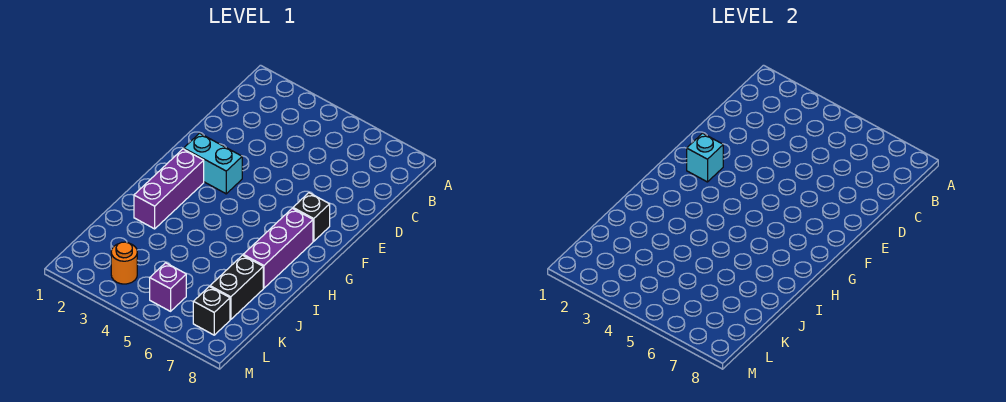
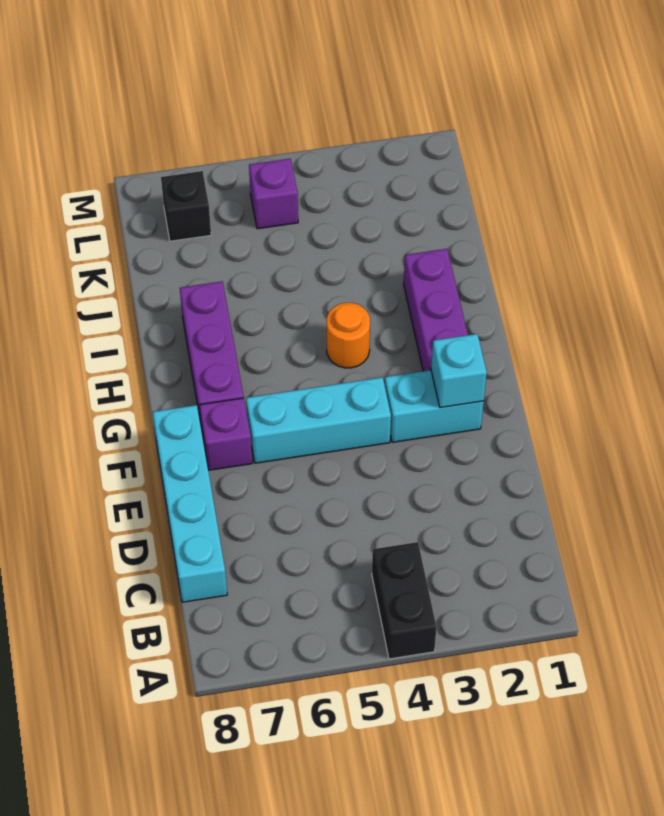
none -> cyan brick C8:F8 level 1
none -> cyan brick F4:F6 level 1
black brick F7 level 1 -> purple brick F7 level 1
black brick J7:K7 level 1 -> black brick A4:B4 level 1
orange round brick L3 level 1 -> orange round brick H4 level 1

